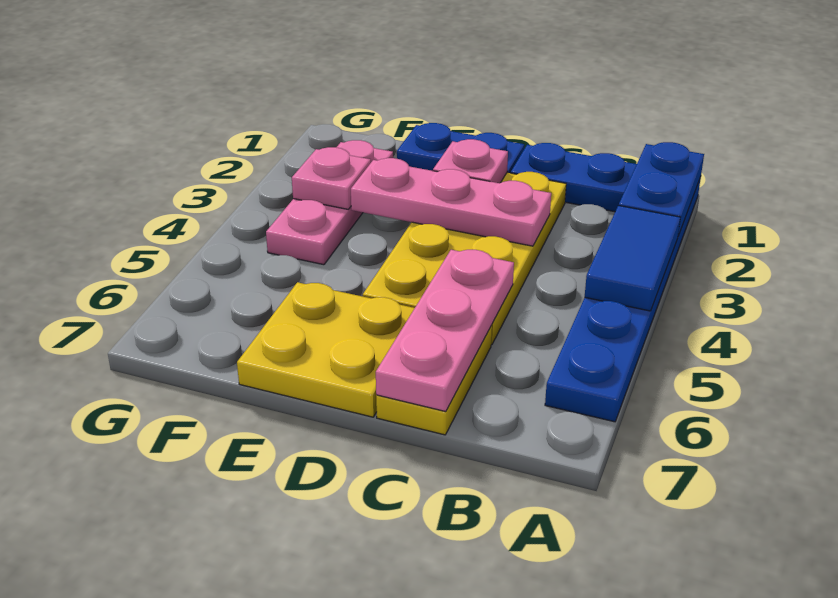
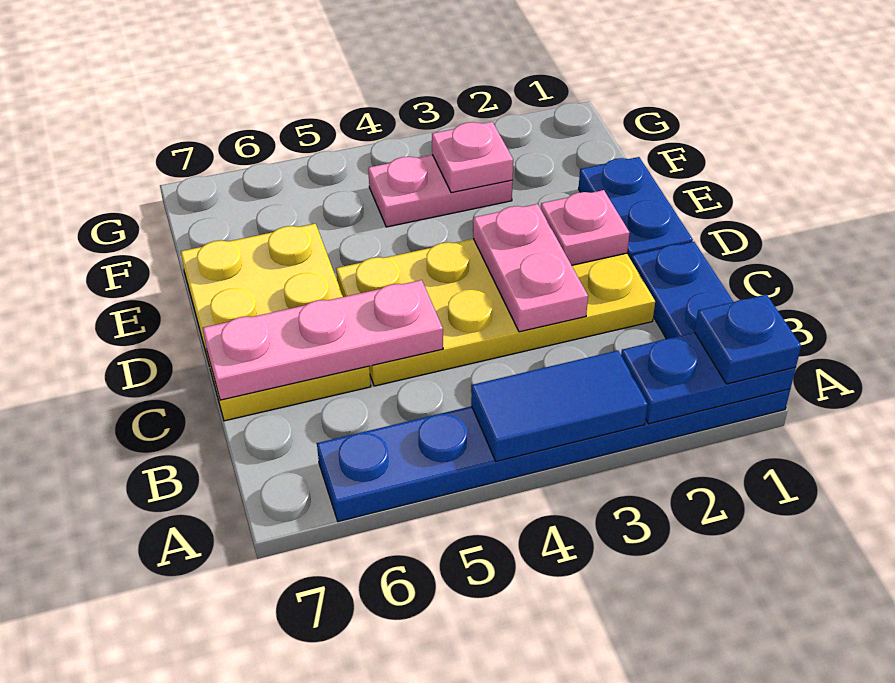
none -> blue plate A1 level 3
pink plate C3:E3 level 2 -> pink plate C3:D3 level 2
pink plate F2:F4 level 1 -> pink plate F3:F4 level 1

